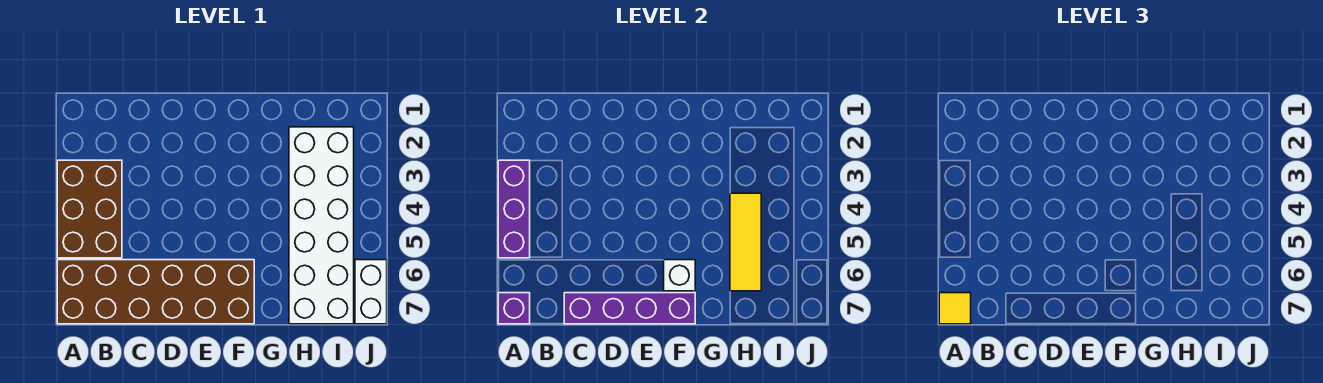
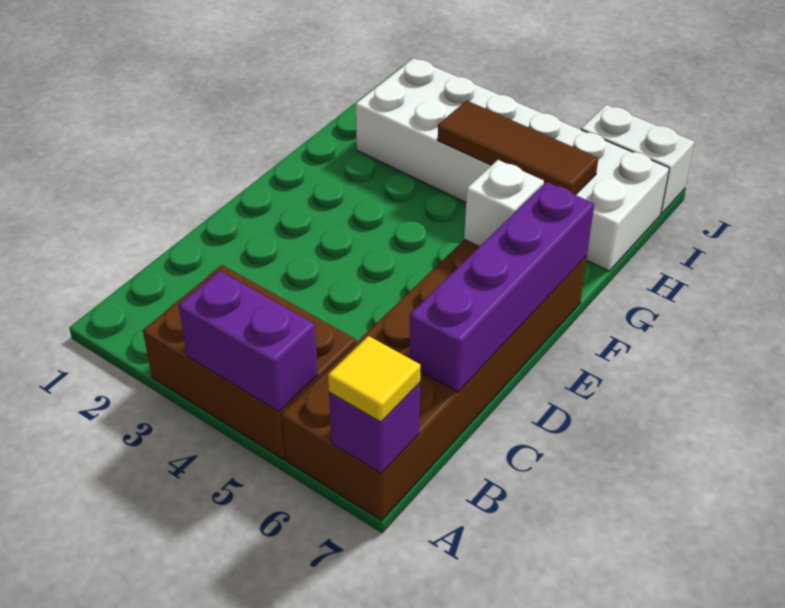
purple brick A3:A5 level 2 -> purple brick A4:A5 level 2
yellow tile H4:H6 level 2 -> brown tile H4:H6 level 2

